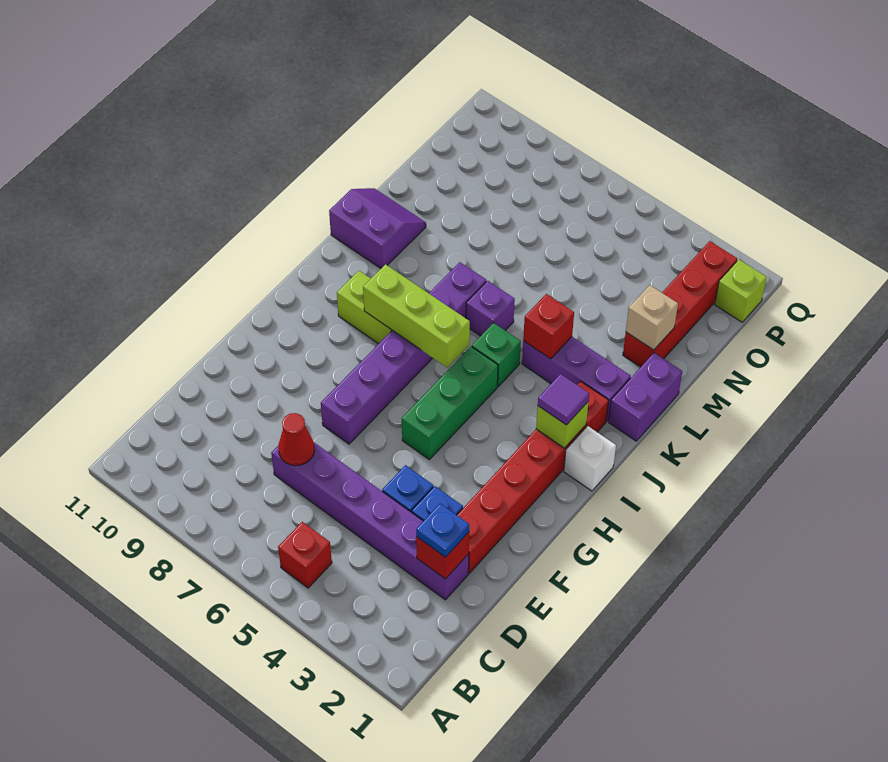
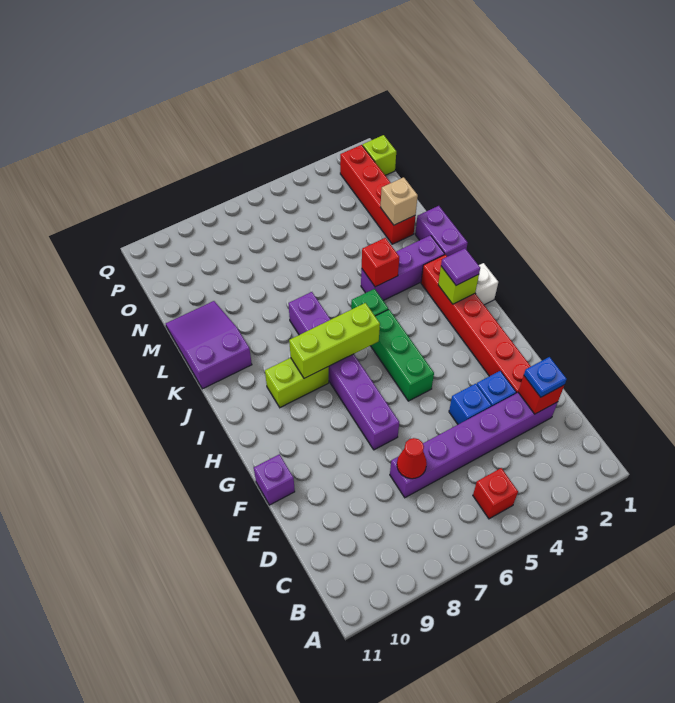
purple brick K6 level 1 -> purple brick F11 level 1
purple slope K10:L11 level 1 top K -> purple slope K10:M11 level 1 top K

